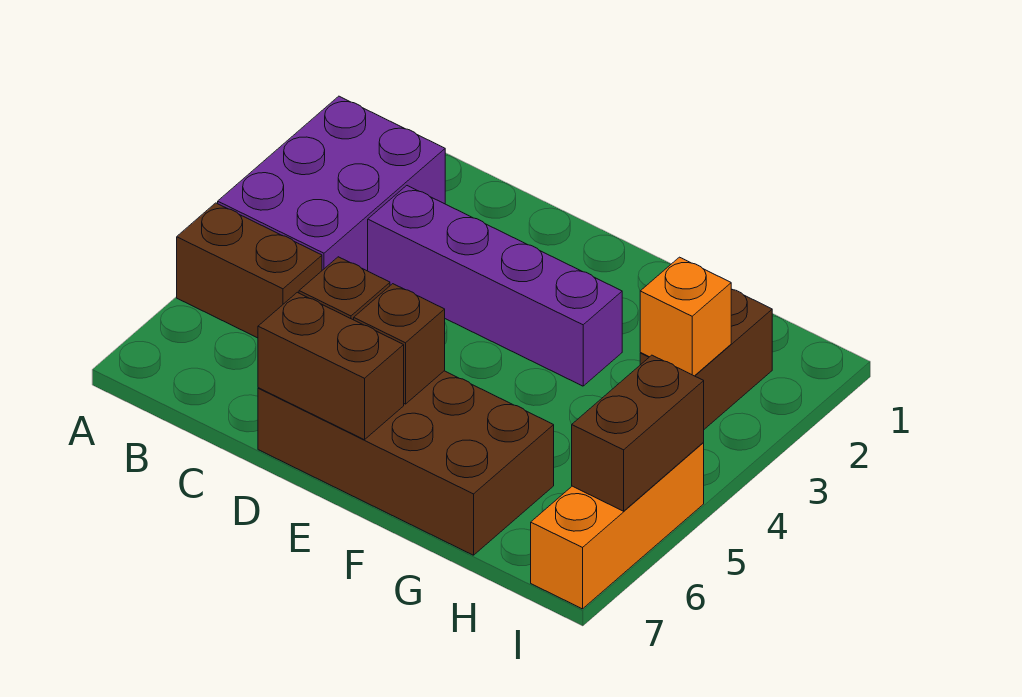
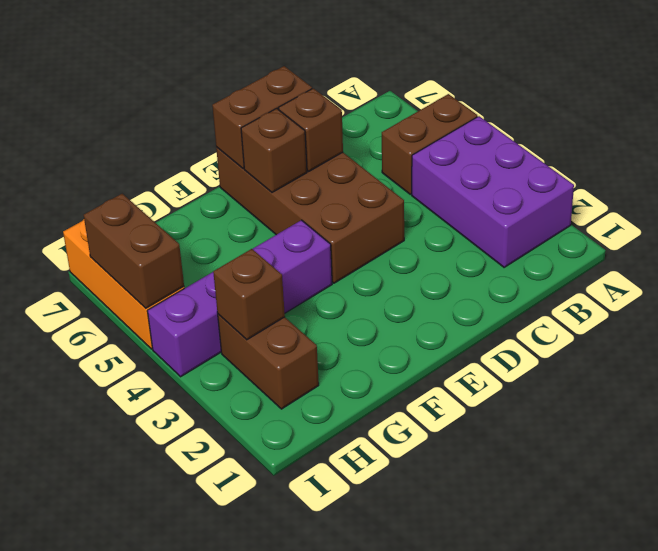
purple brick C3:F3 level 1 -> purple brick F4:I4 level 1
brown brick D6:G7 level 1 -> brown brick D4:E7 level 1
orange brick H3 level 2 -> brown brick H3 level 2

